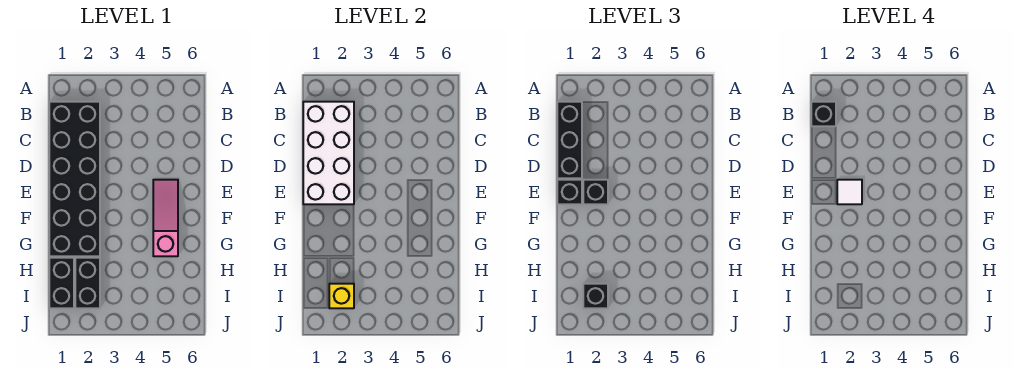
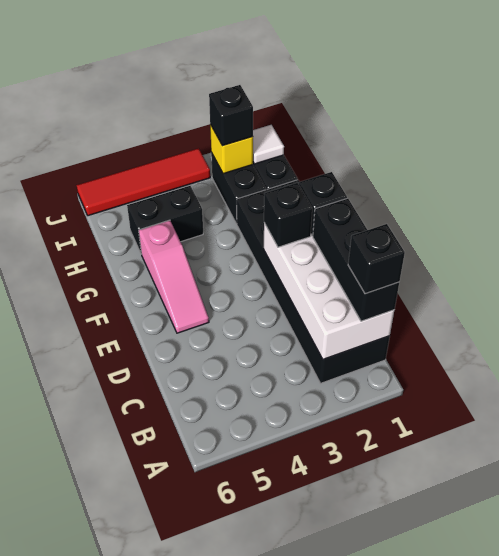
white tile E2 level 4 -> white tile I1 level 2
none -> black brick H4:H5 level 1
none -> red tile J3:J6 level 1

